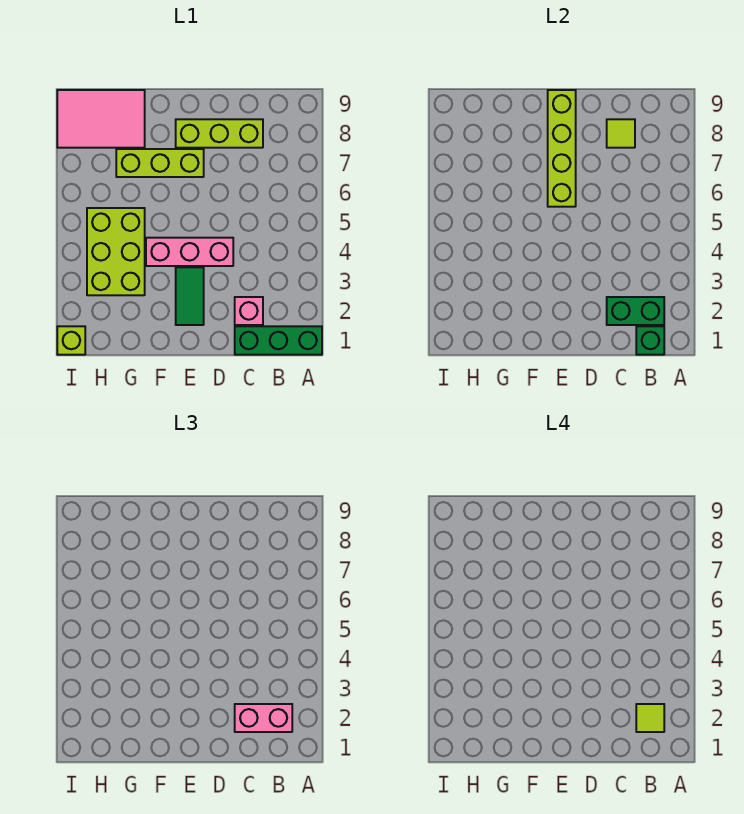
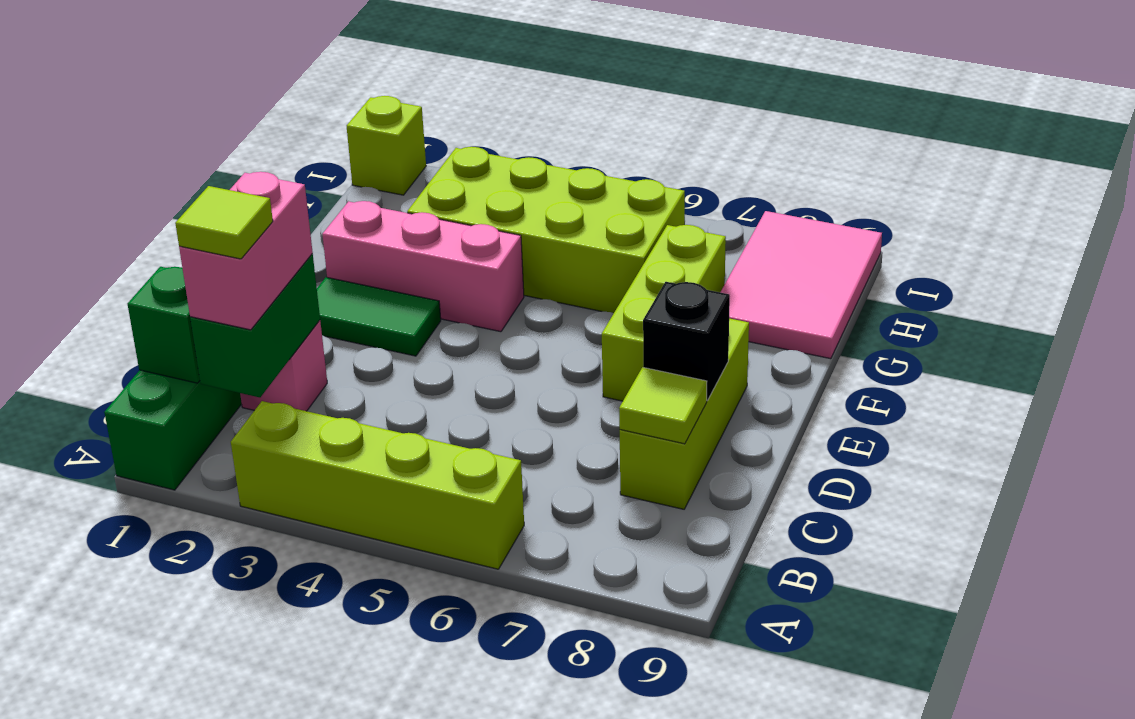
pink brick D4:F4 level 1 -> pink brick F2:F4 level 1
none -> black brick D8 level 2
lime brick E6:E9 level 2 -> lime brick A3:A6 level 1
lime brick G3:H5 level 1 -> lime brick G3:H6 level 1

